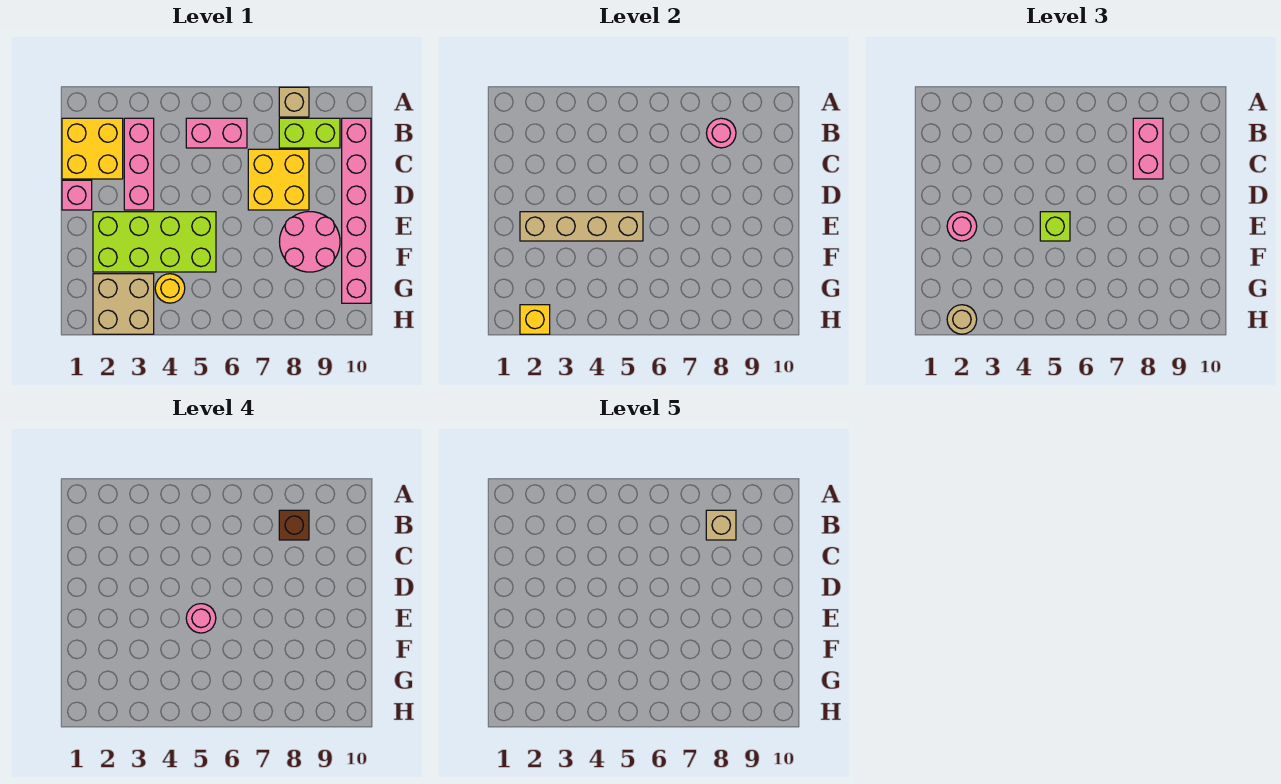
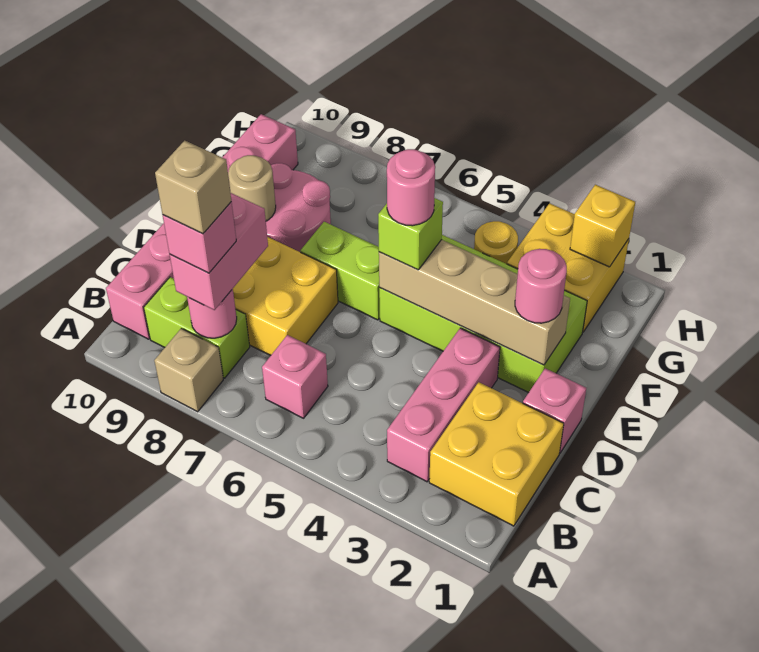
pink brick B5:B6 level 1 -> pink brick B6 level 1
brown brick B8 level 4 -> pink brick B8 level 4
none -> lime brick E6:E7 level 1
tan brick G2:H3 level 1 -> yellow brick G2:H3 level 1
tan round brick H2 level 3 -> tan round brick E9 level 2

